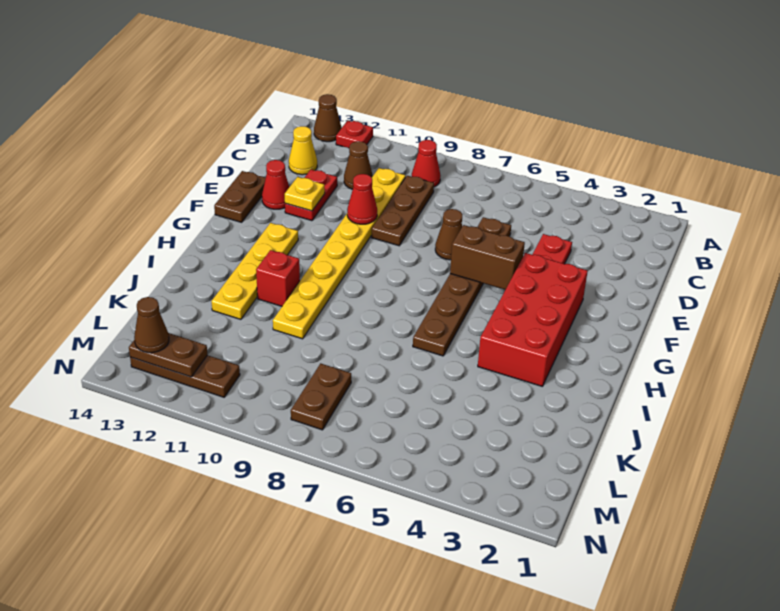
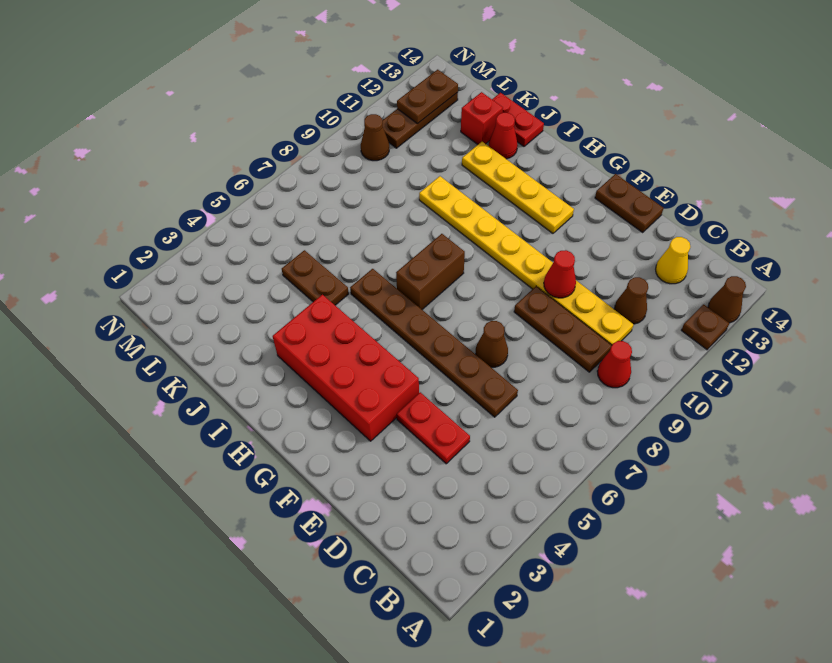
red plate A12 level 1 -> brown plate A12 level 1
red plate D12:E12 level 1 -> red plate J14:K14 level 1
yellow plate E12 level 2 -> none
red cone E13 level 1 -> red cone J13 level 1
brown brick F5:F6 level 2 -> brown brick H7:H8 level 1
red brick I11 level 1 -> red brick K13 level 1
brown plate L8:M8 level 1 -> brown plate J5:K5 level 1
brown cone M13 level 3 -> brown cone M10 level 1

